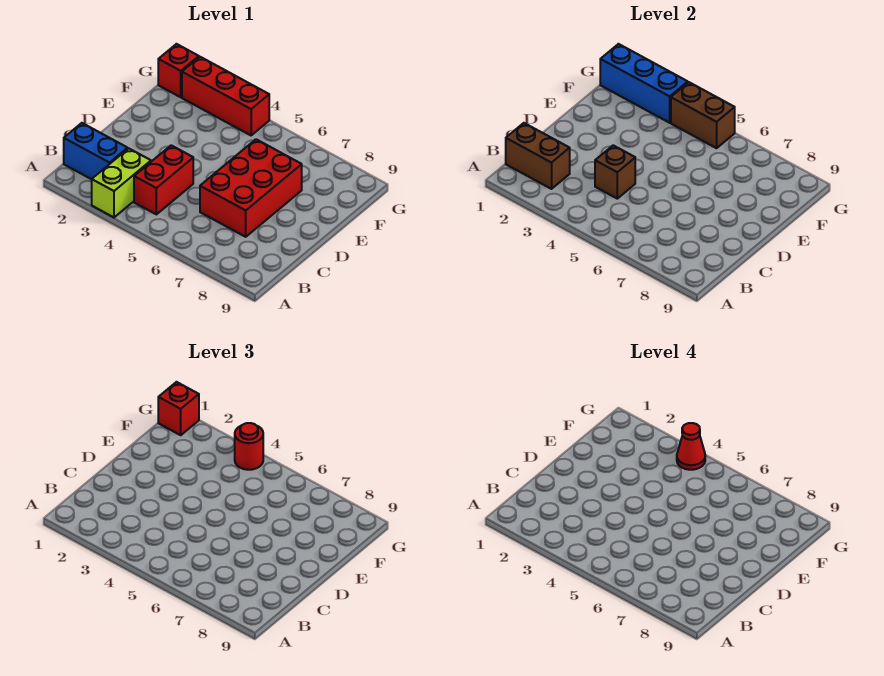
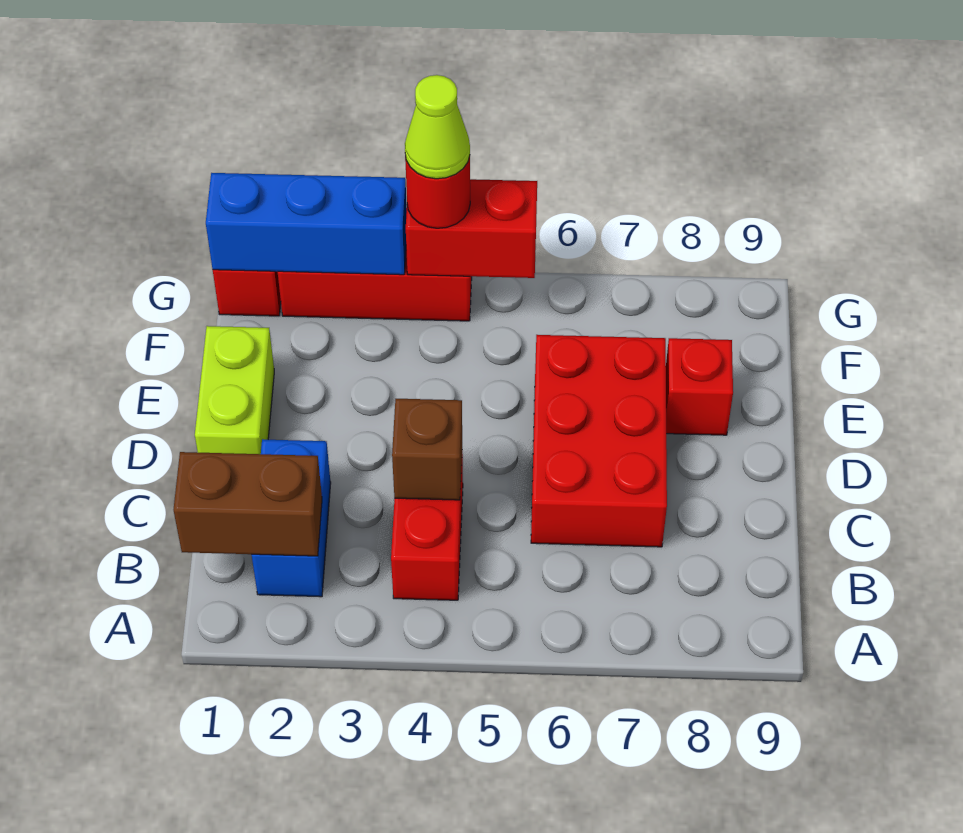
lime brick A3:B3 level 1 -> lime brick D1:E1 level 1
blue brick B1:B2 level 1 -> blue brick B2:C2 level 1
red brick G1 level 3 -> red brick E8 level 1
brown brick G4:G5 level 2 -> red brick G4:G5 level 2
red cone G4 level 4 -> lime cone G4 level 4

